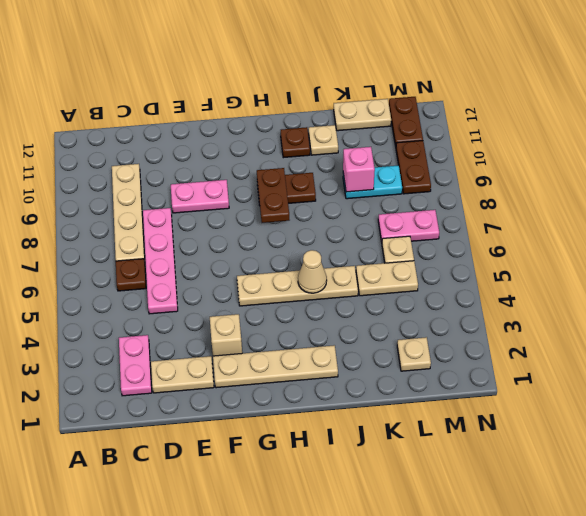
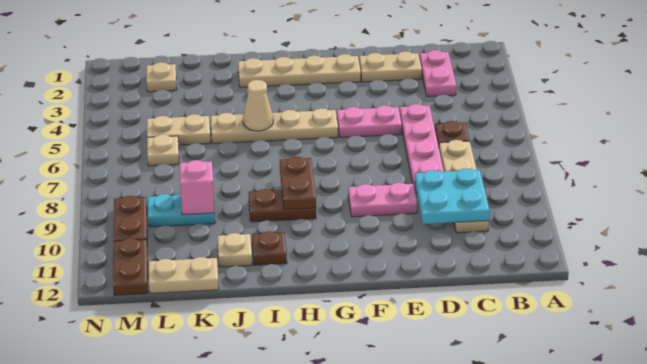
none -> cyan plate C9:D10 level 2
tan brick F3 level 1 -> none
pink plate L7:M7 level 1 -> pink plate E5:F5 level 1

